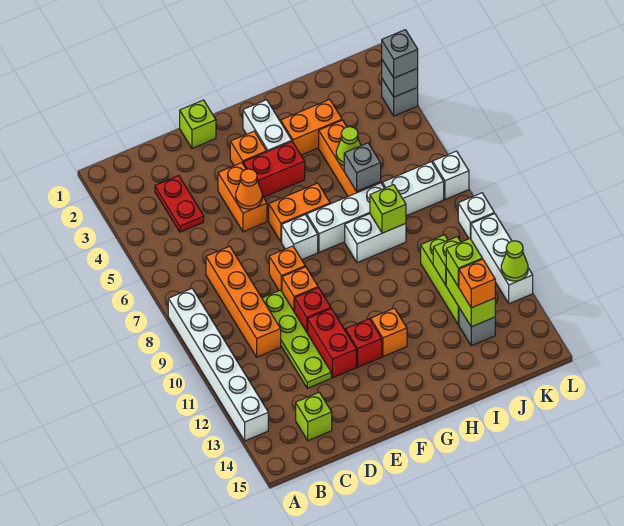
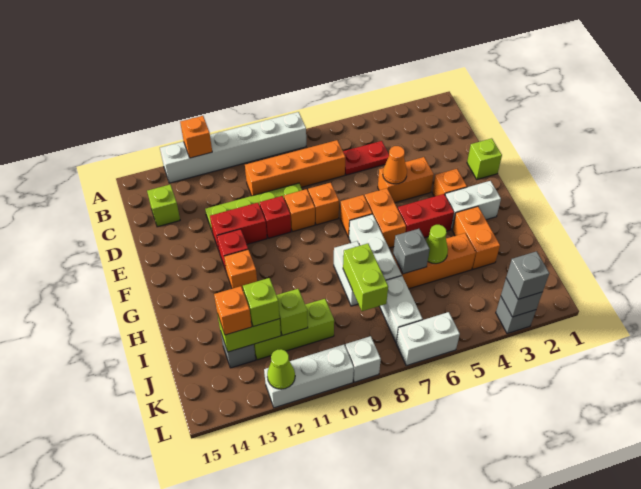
none -> orange brick A12 level 2
red plate C3:C4 level 1 -> red plate C5:C6 level 1
red brick F4:G4 level 1 -> red brick G4:G5 level 1
white brick F7 level 1 -> orange brick F7 level 1
lime brick I8 level 2 -> lime brick I8:J8 level 2
white brick L7 level 1 -> white brick L6:L7 level 1

